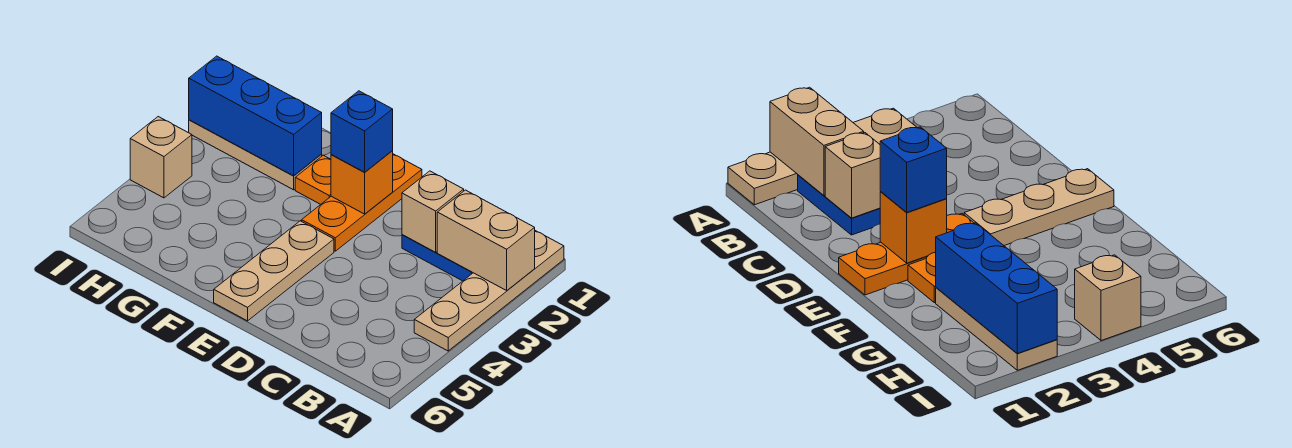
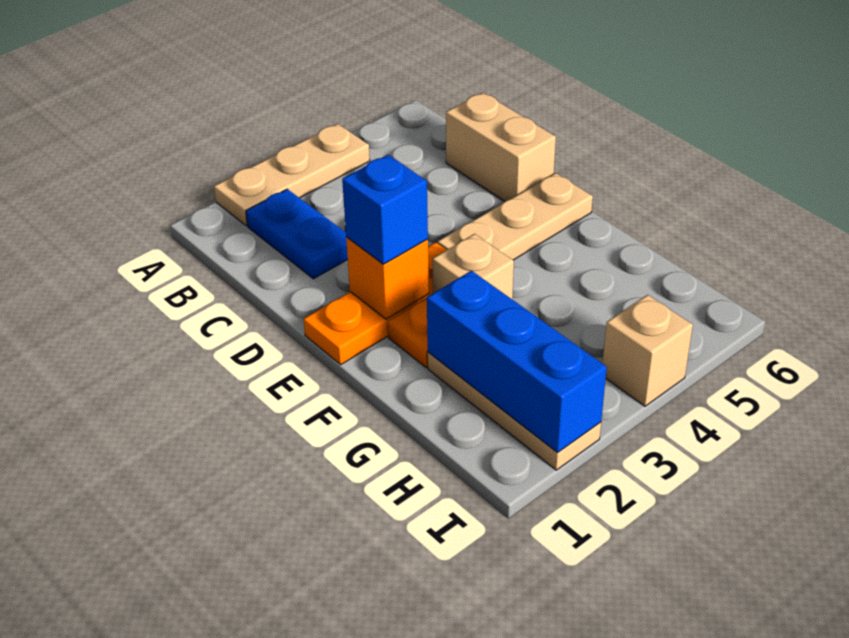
tan plate A1:A4 level 1 -> tan plate A2:A4 level 1
tan brick A2:B2 level 2 -> tan brick C6:D6 level 1
tan brick C2 level 2 -> tan brick F3 level 1

